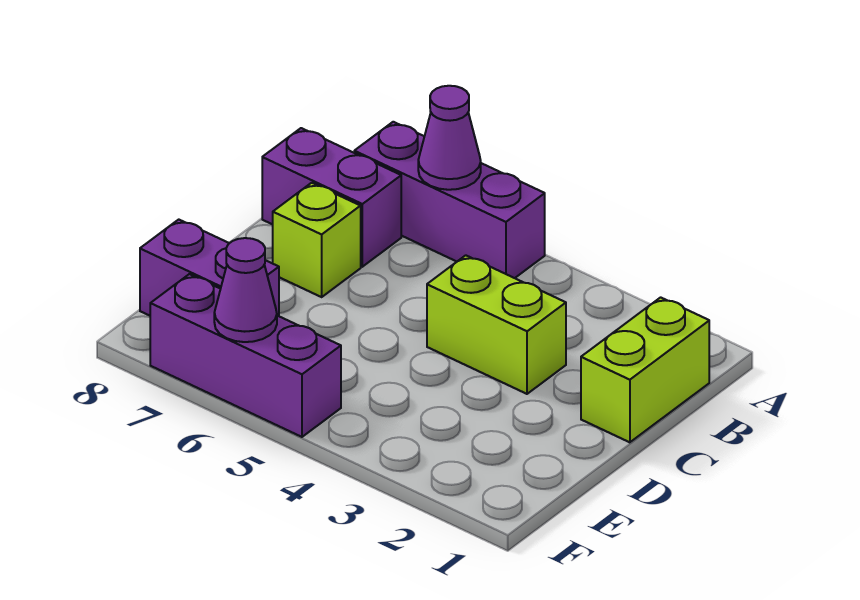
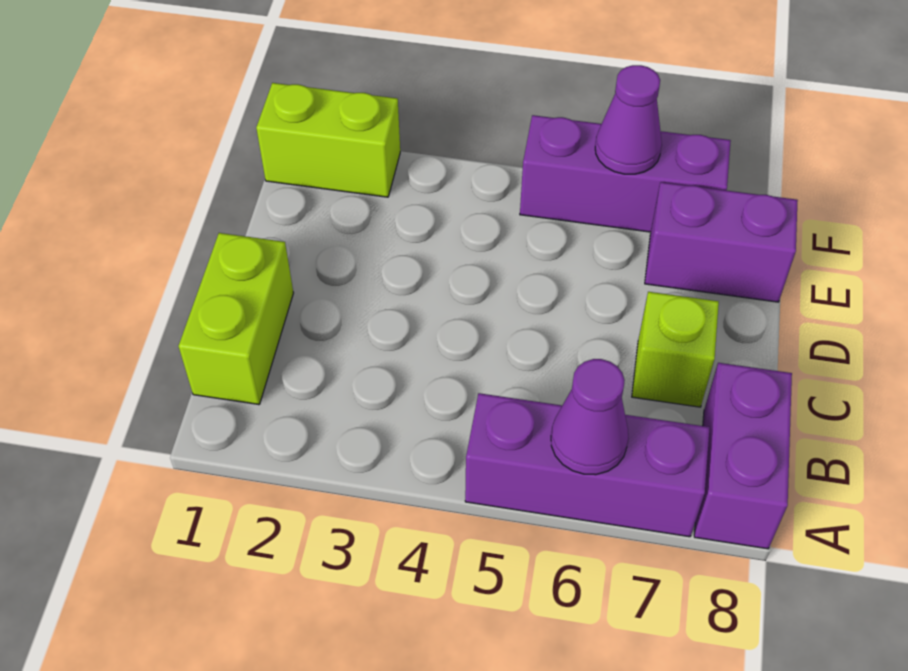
purple brick B7:B8 level 1 -> purple brick A8:B8 level 1
lime brick C3:C4 level 1 -> lime brick F1:F2 level 1

